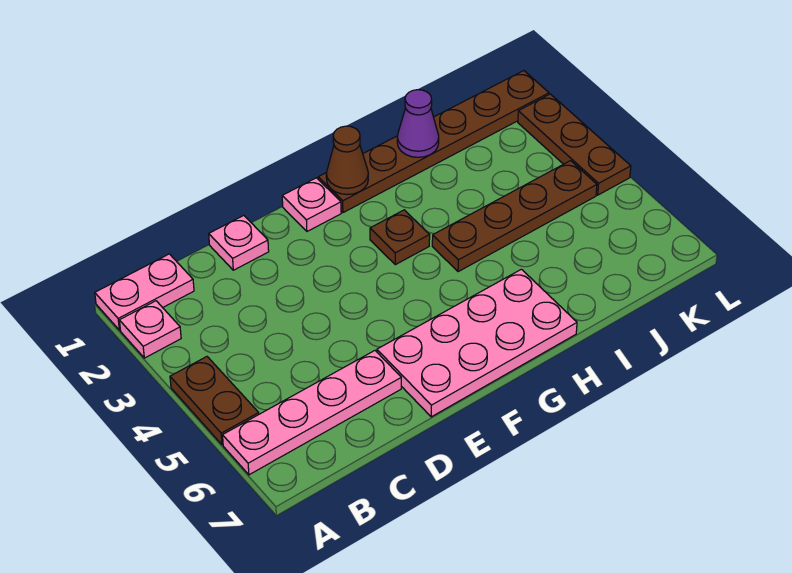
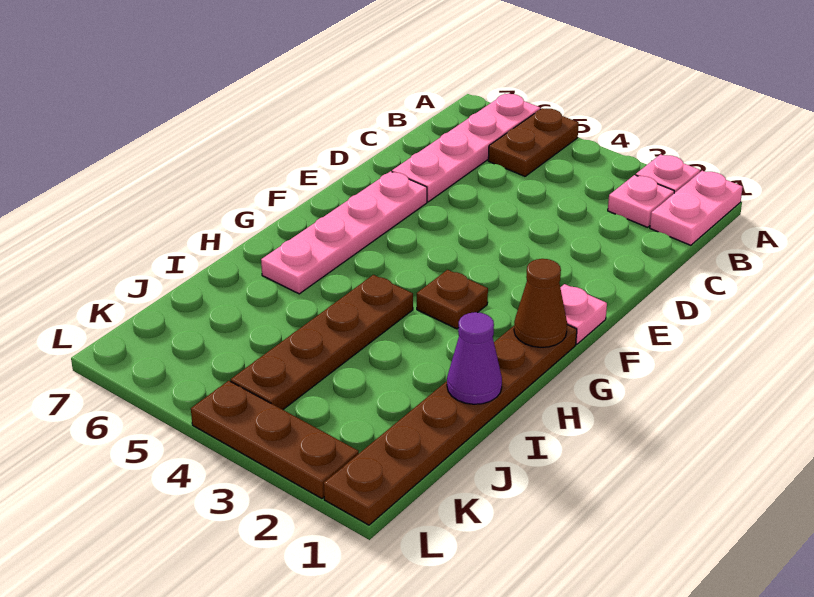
brown plate A4:A5 level 1 -> brown plate A5:B5 level 1
pink plate D1 level 1 -> pink plate B2 level 1
pink plate E6:H7 level 1 -> pink plate E6:H6 level 1

